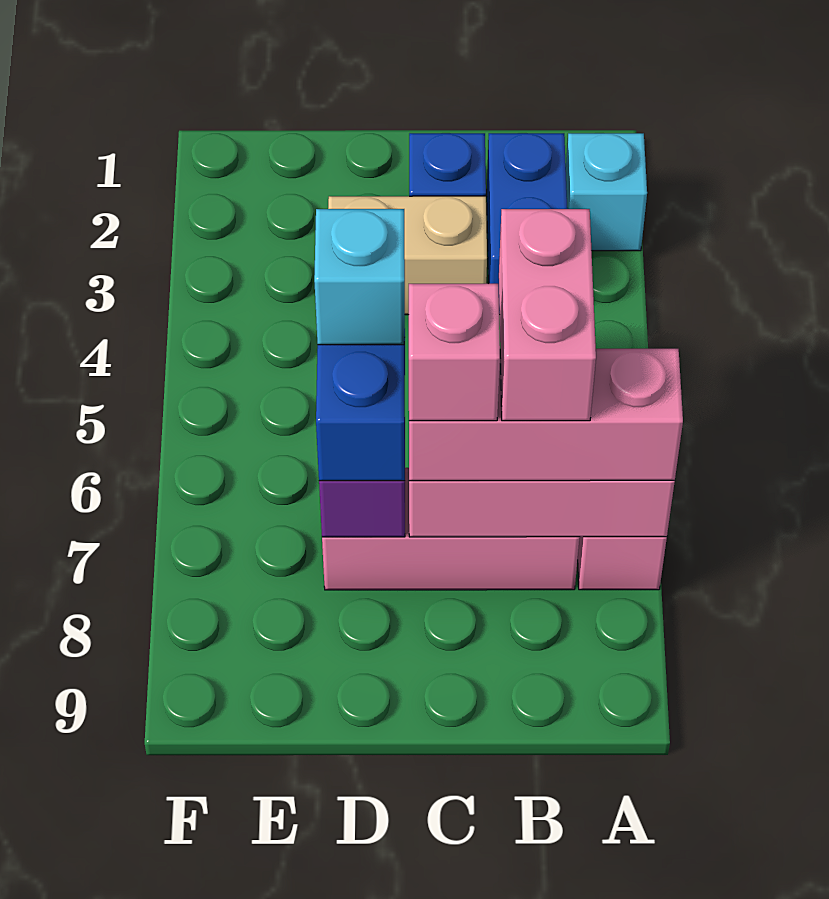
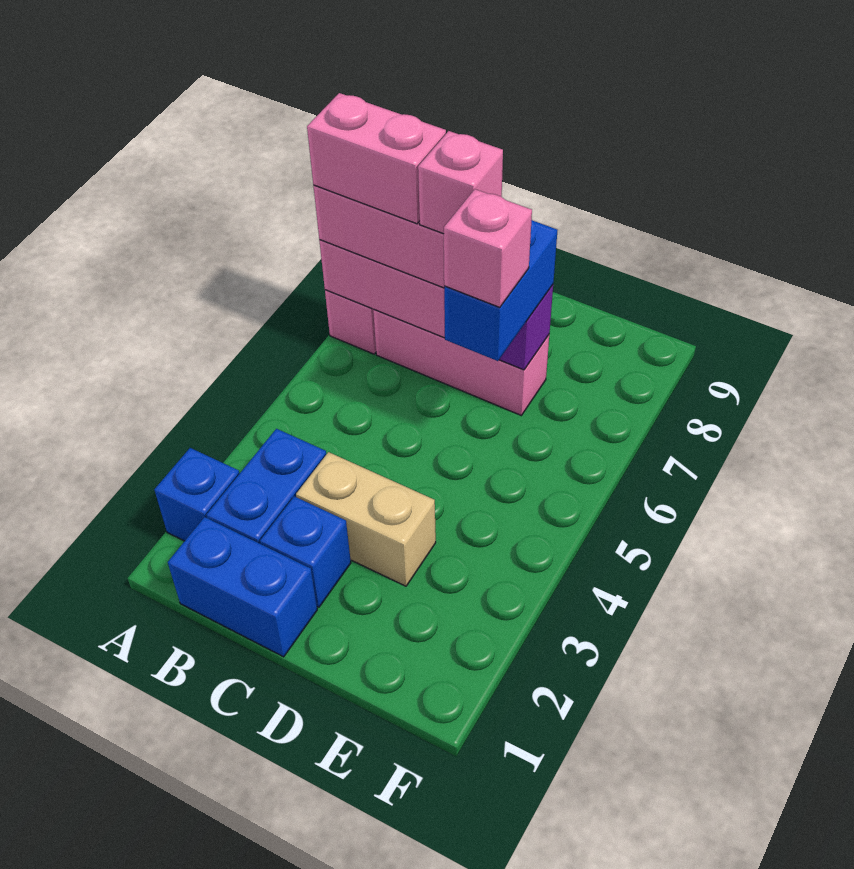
cyan brick A2 level 1 -> blue brick A2 level 1
none -> blue brick B1:C1 level 1
pink brick B6:B7 level 4 -> pink brick A7:B7 level 4
cyan brick D6 level 4 -> pink brick D6 level 4

